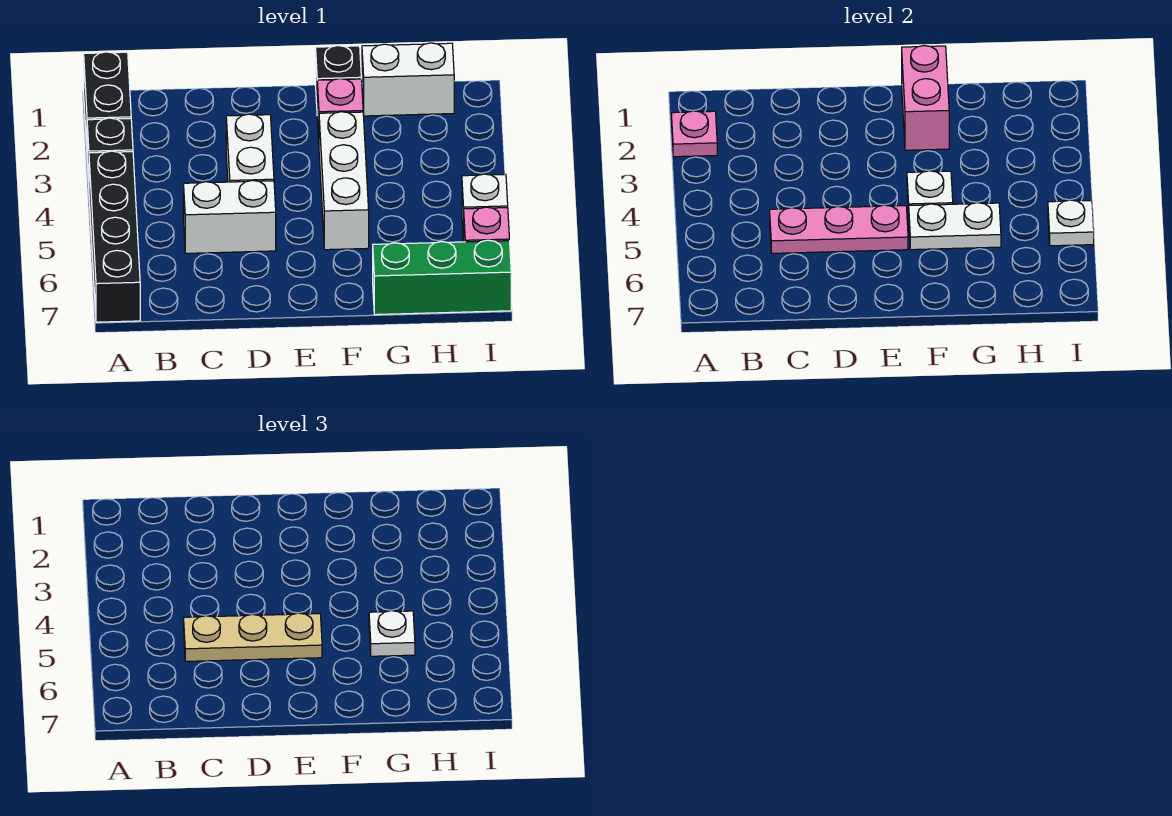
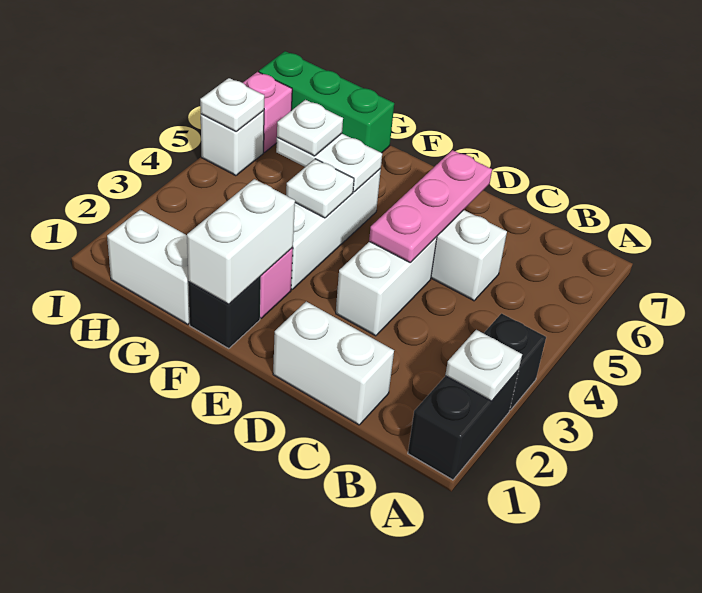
pink plate A2 level 2 -> white plate A2 level 2
black brick A4:A7 level 1 -> none
none -> white brick C1:D1 level 1
pink plate C5:E5 level 2 -> pink plate D4:D6 level 2
tan plate C5:E5 level 3 -> none
pink brick F1:F2 level 2 -> white brick F1:F2 level 2

